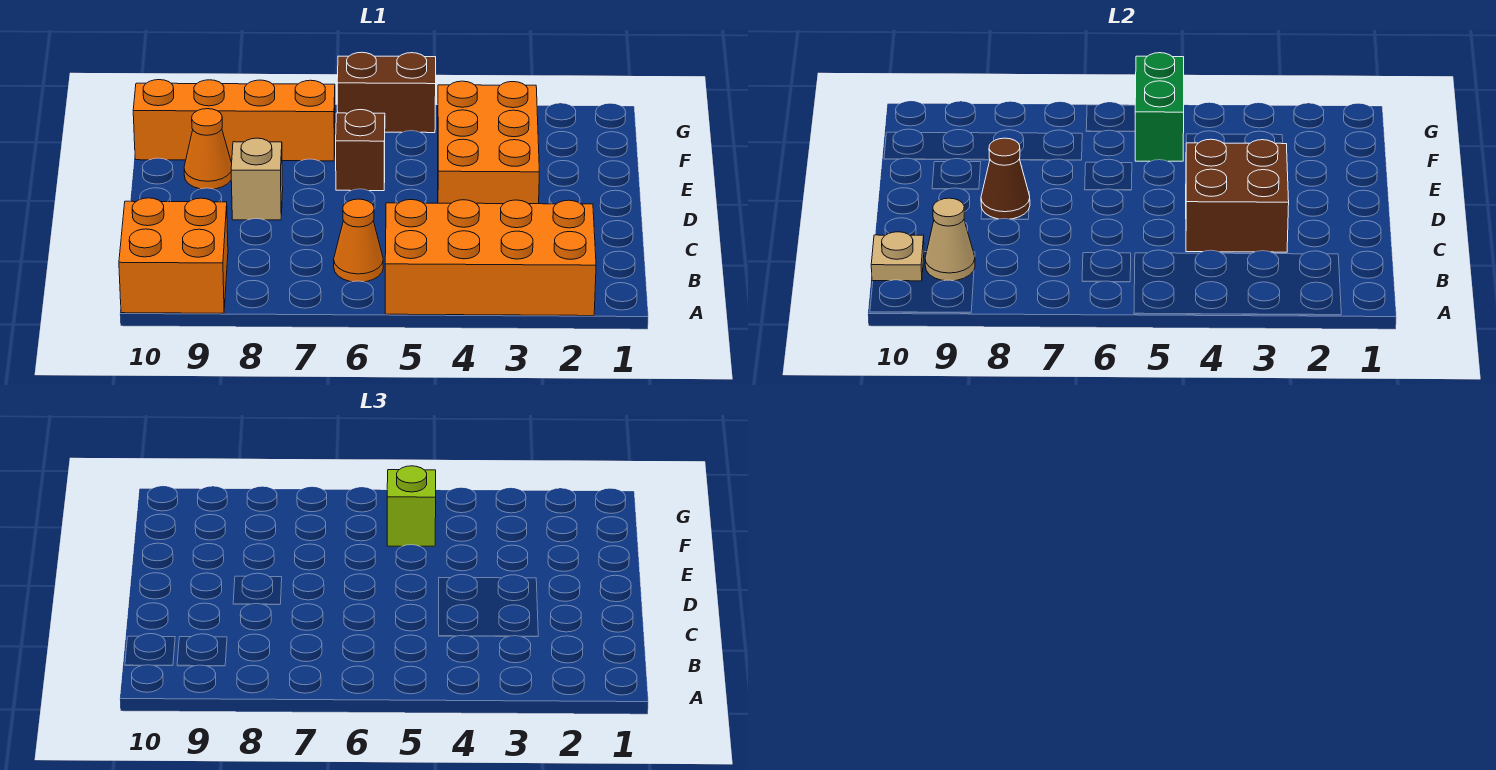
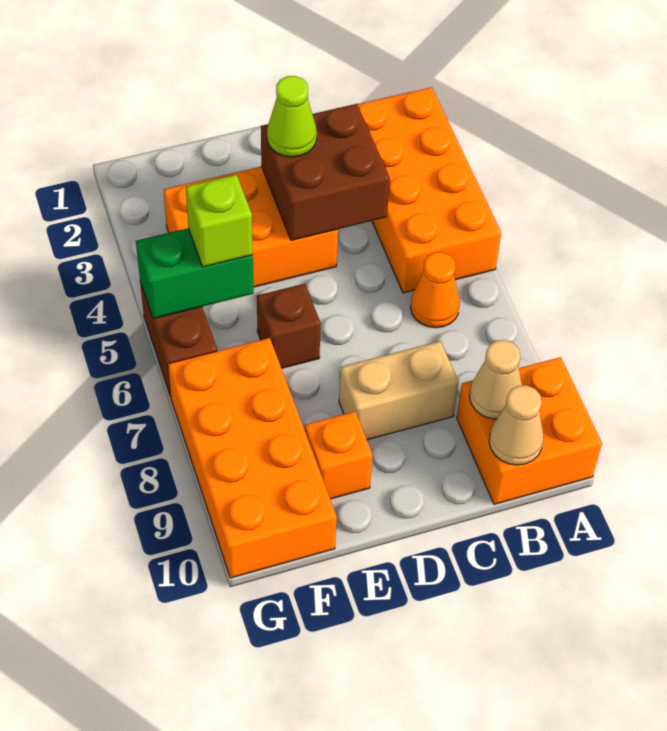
tan plate B10 level 2 -> tan cone B10 level 2
none -> lime cone D3 level 3
tan brick D8 level 1 -> tan brick C8:D8 level 1
brown cone D8 level 2 -> none
orange cone E9 level 1 -> orange brick E9 level 1
orange brick F7:F10 level 1 -> orange brick F7:G10 level 1

